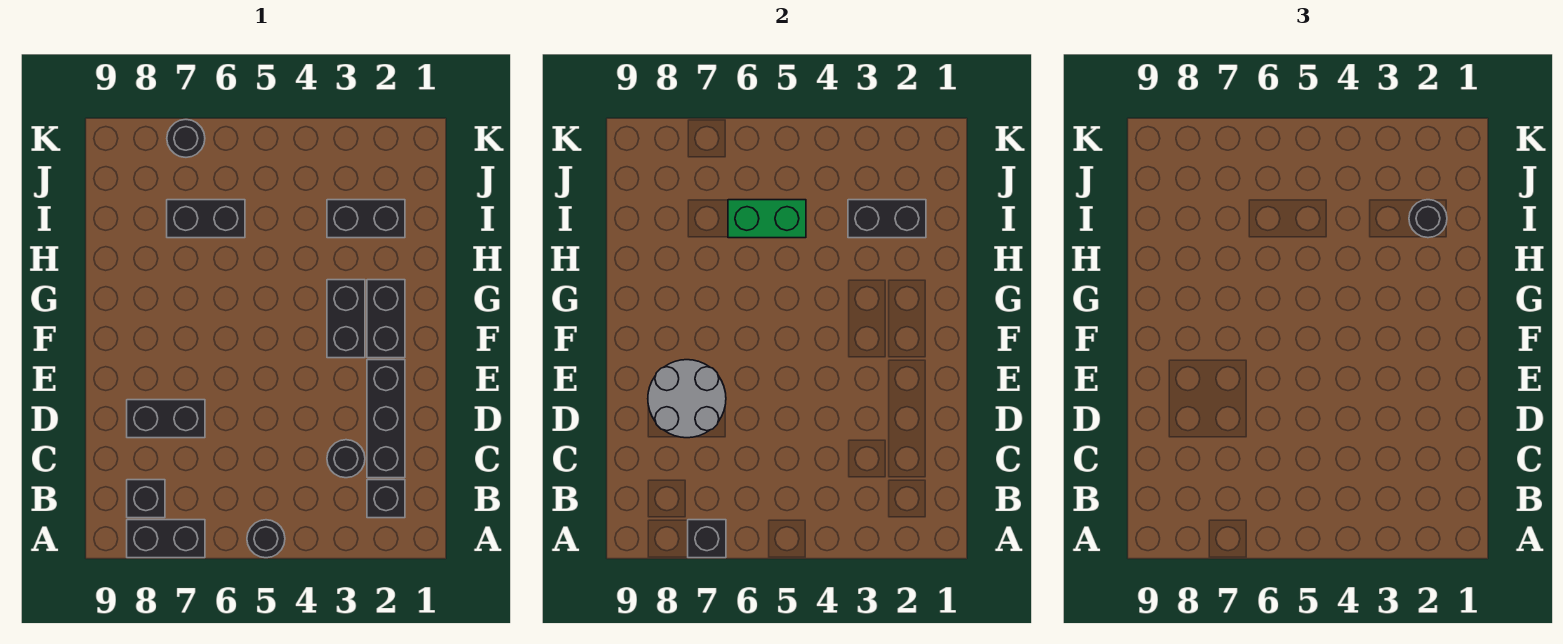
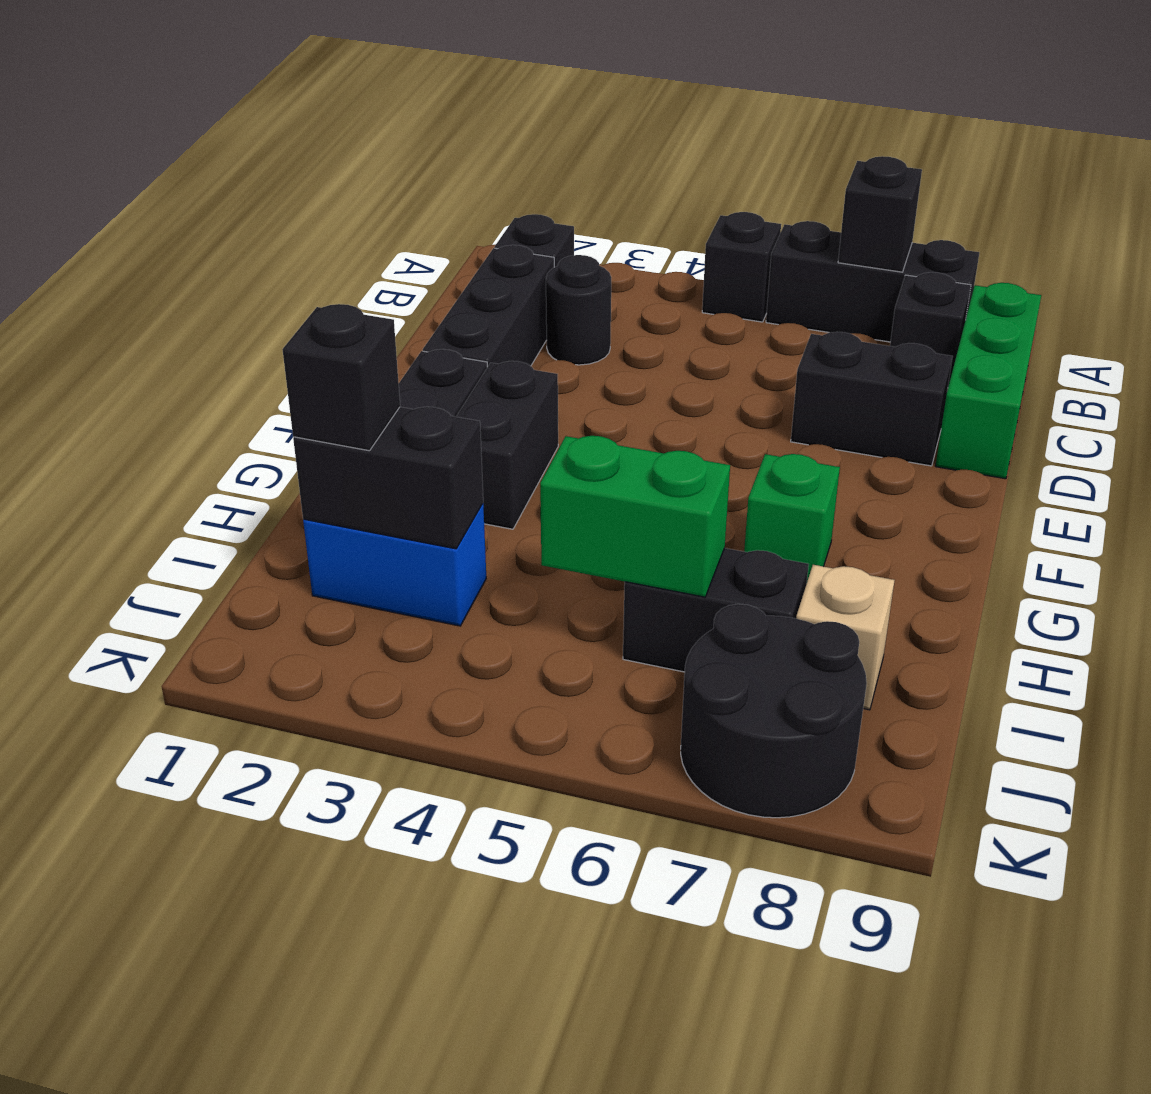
black round brick A5 level 1 -> black brick A5 level 1
black brick A7:A8 level 1 -> black brick A6:A8 level 1
none -> green brick B9:D9 level 1
grey round brick D7:E8 level 2 -> none
none -> green brick G7 level 1
black brick I2:I3 level 1 -> blue brick I2:I3 level 1
black round brick I2 level 3 -> black brick I2 level 3
none -> tan brick I8 level 1
black round brick K7 level 1 -> black round brick J7:K8 level 1

